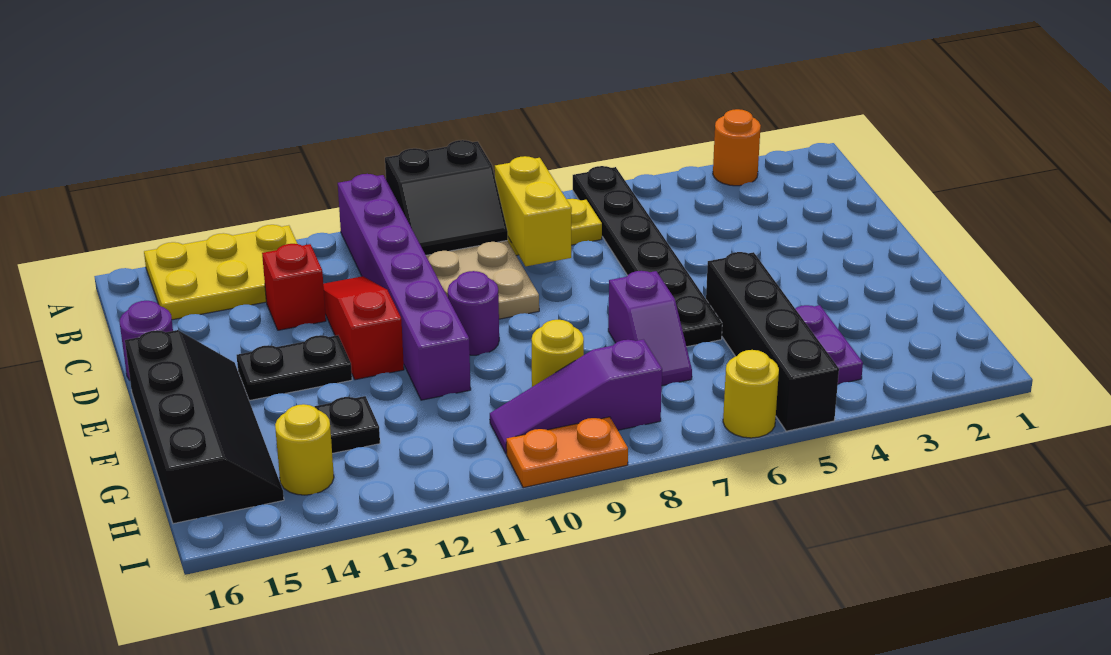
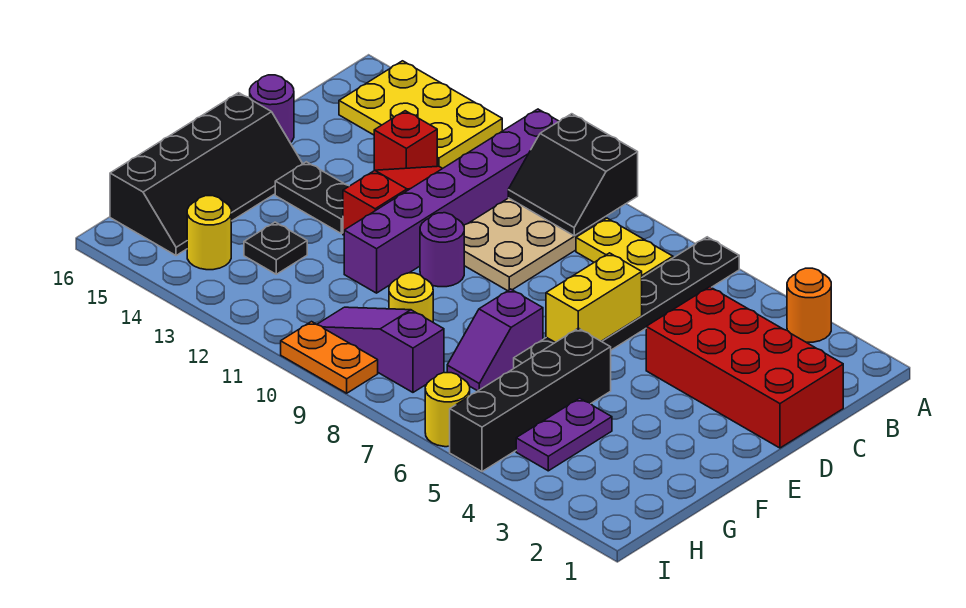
yellow brick B8:C8 level 2 -> yellow brick D6:E6 level 2
none -> red brick C1:D4 level 1

